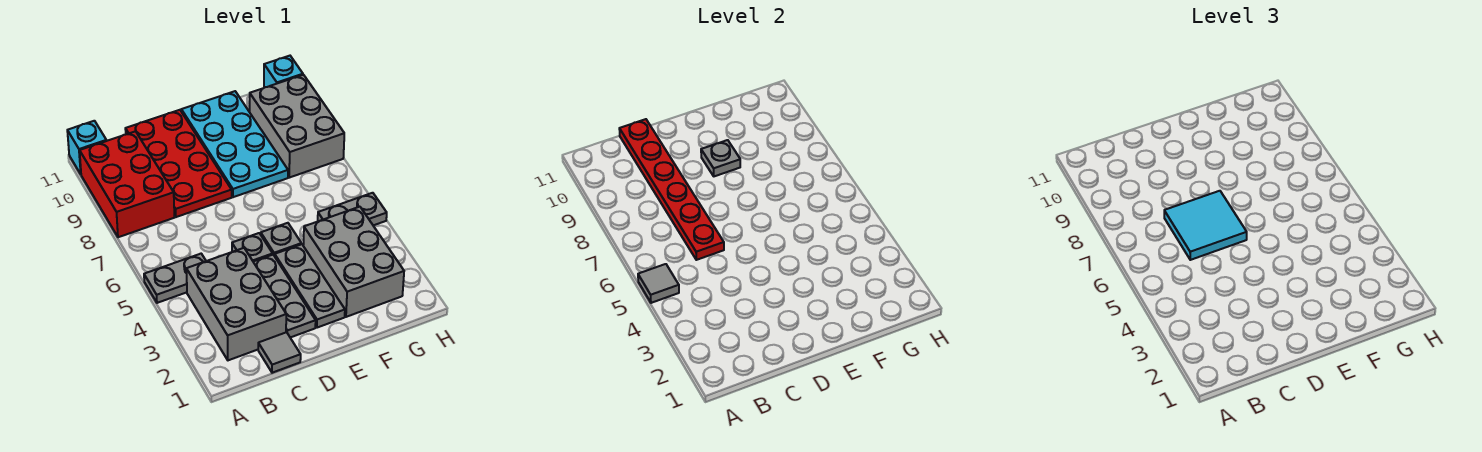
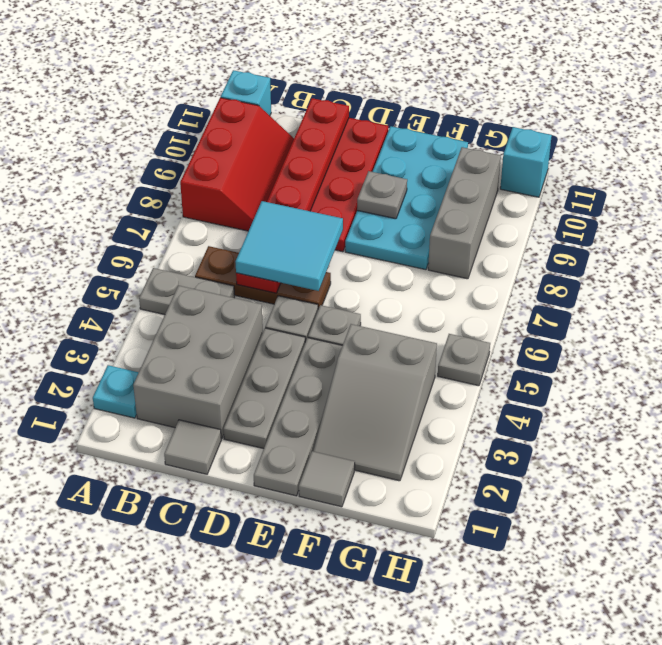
none -> cyan plate A2 level 1
grey tile A5 level 2 -> grey tile F1 level 1
red brick A8:B10 level 1 -> red slope A8:B10 level 1 top A
none -> brown plate B6:D6 level 1
grey plate E2:E4 level 1 -> grey plate E1:E4 level 1
grey brick F2:G4 level 1 -> grey slope F2:G4 level 1 top 4
grey plate G5:H5 level 1 -> grey plate H5 level 1
grey brick G8:H10 level 1 -> grey brick G8:G10 level 1

